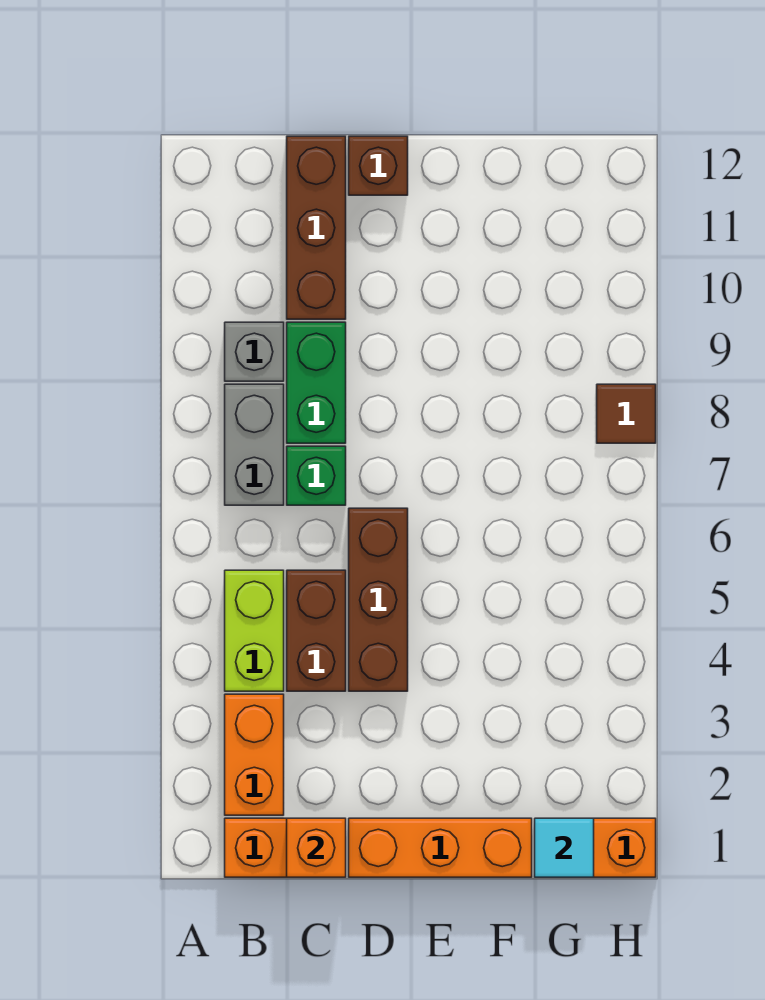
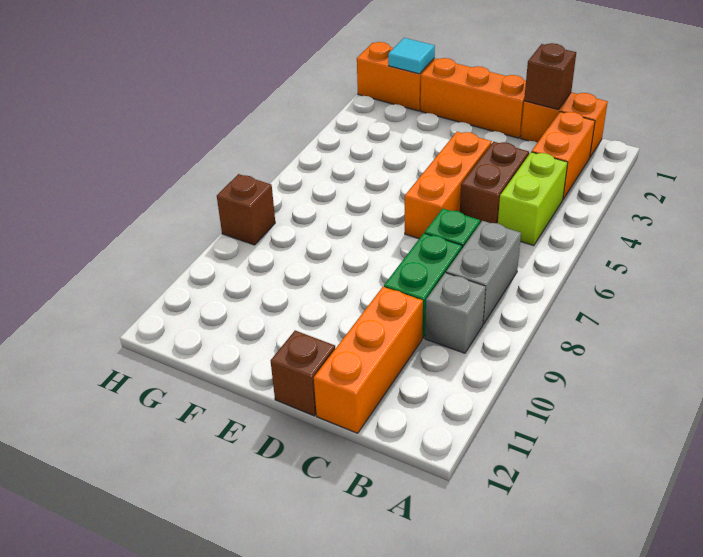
orange brick C1 level 2 -> brown brick C1 level 2
brown brick C10:C12 level 1 -> orange brick C10:C12 level 1
brown brick D4:D6 level 1 -> orange brick D4:D6 level 1
brown tile H8 level 1 -> brown brick H8 level 1

